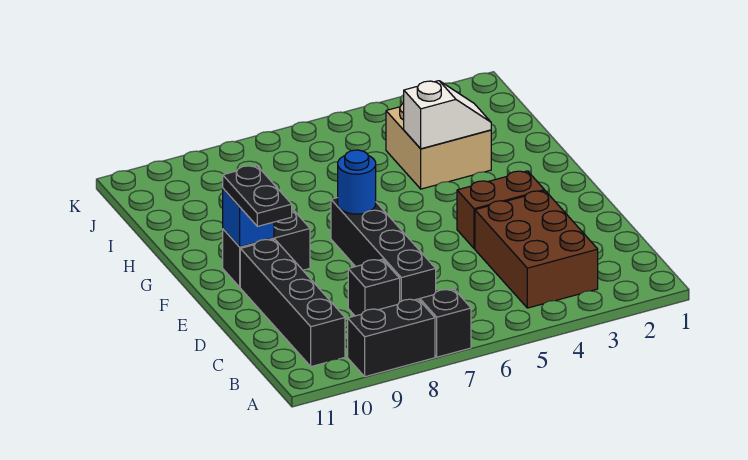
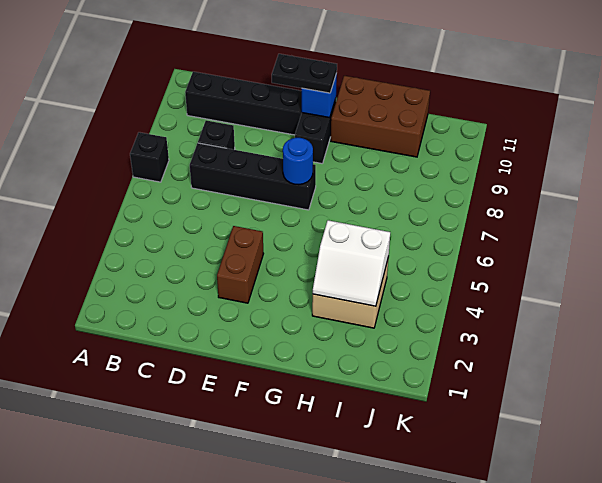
black brick A8:A9 level 1 -> none
brown brick B3:D4 level 1 -> brown brick G10:I11 level 1
white slope H3:H4 level 2 top 4 -> white slope H3:I4 level 2 top 4

